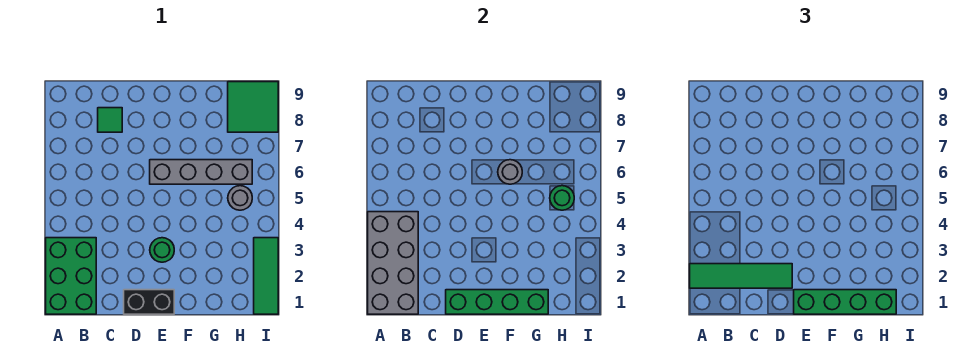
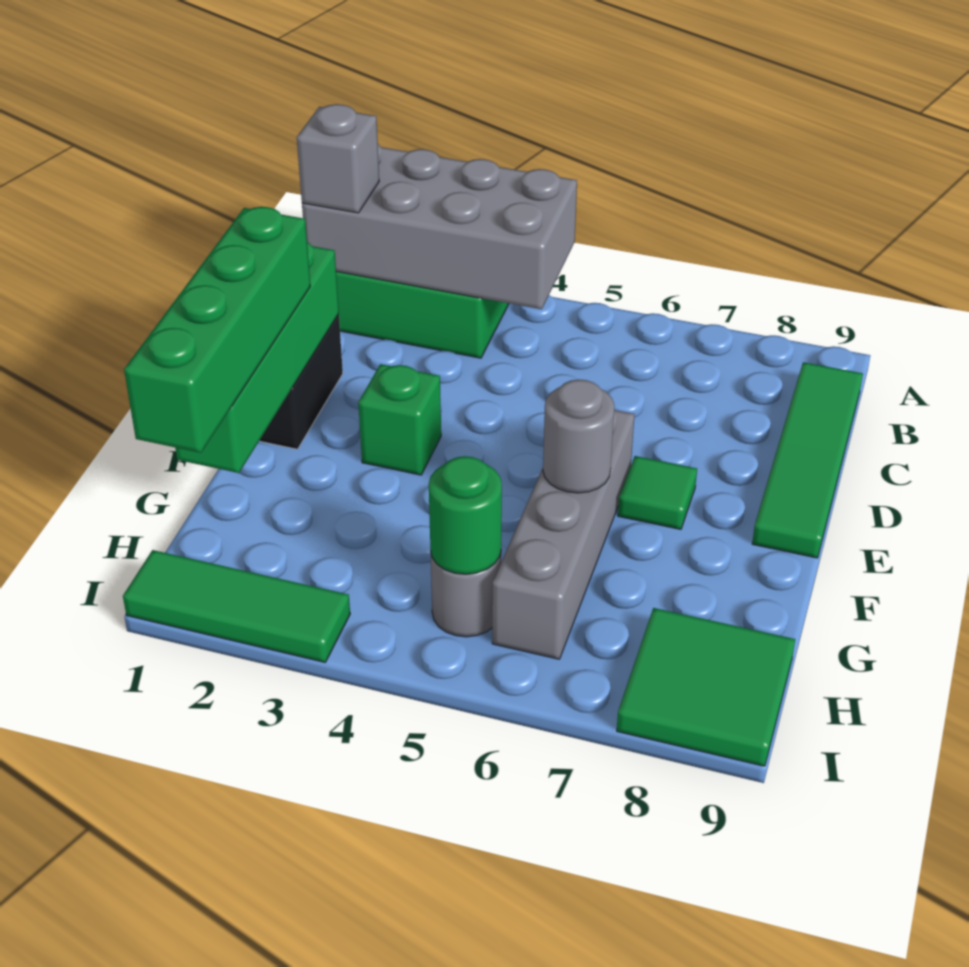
green tile A2:D2 level 3 -> green tile B9:E9 level 1
none -> grey brick B1 level 3
green tile C8 level 1 -> green tile E7 level 1
green round brick E3 level 1 -> green brick E3 level 1

